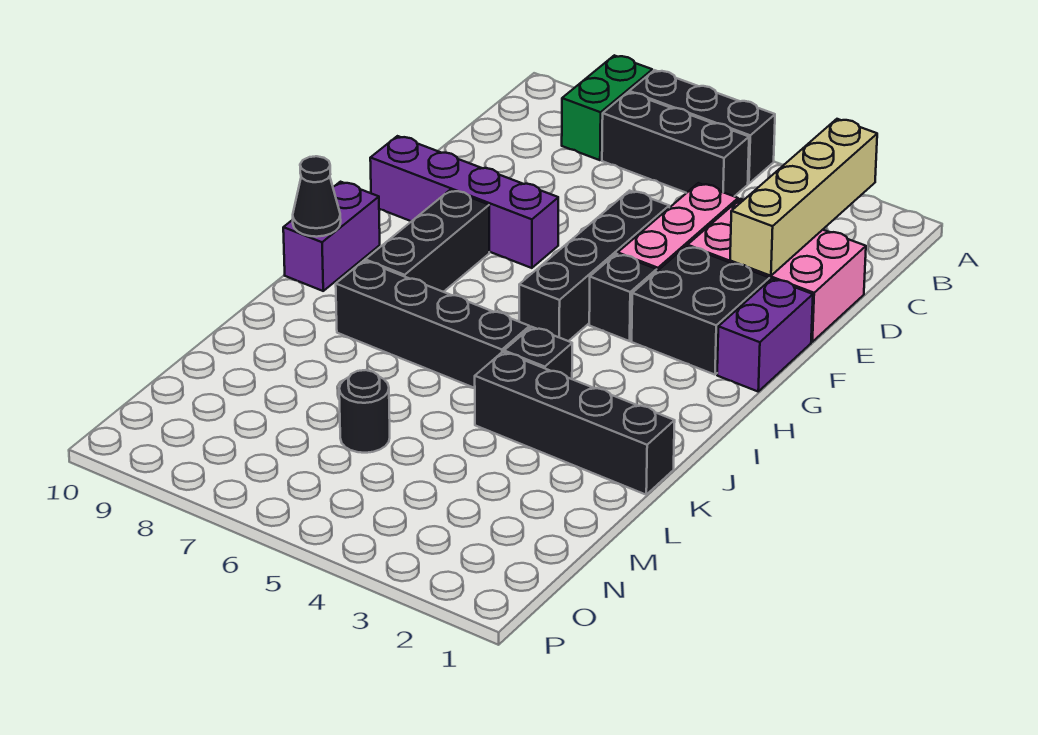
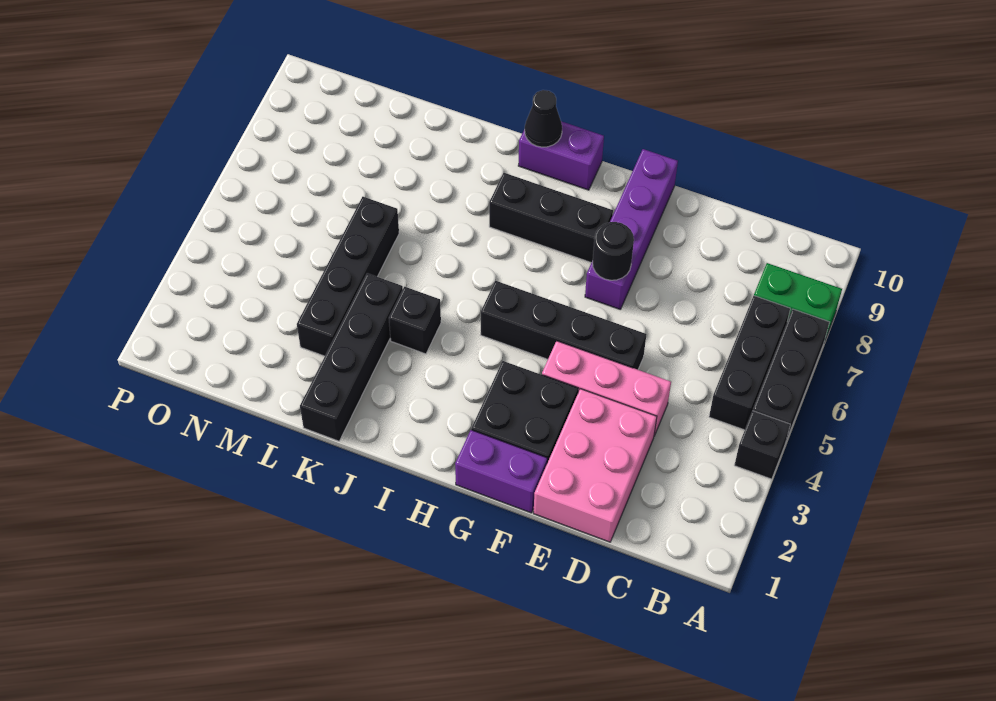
tan brick B2:E2 level 2 -> none
black brick G4 level 1 -> black brick A4 level 1
black brick J5:J8 level 1 -> black brick L3:L6 level 1
black round brick M6 level 1 -> black round brick F7 level 2

